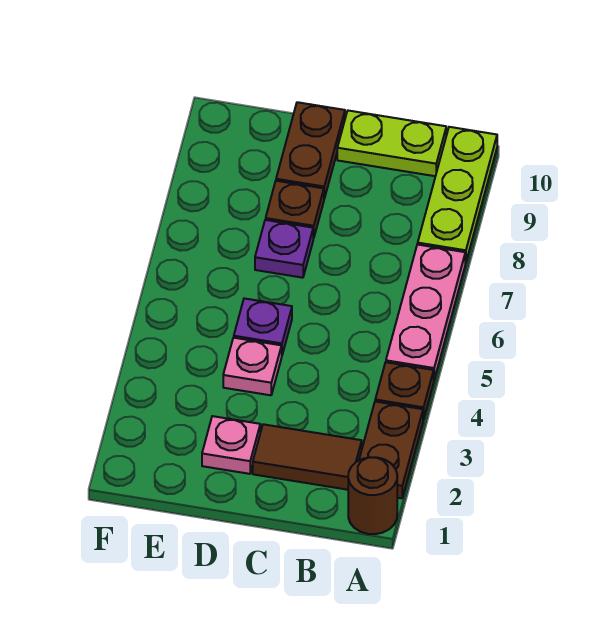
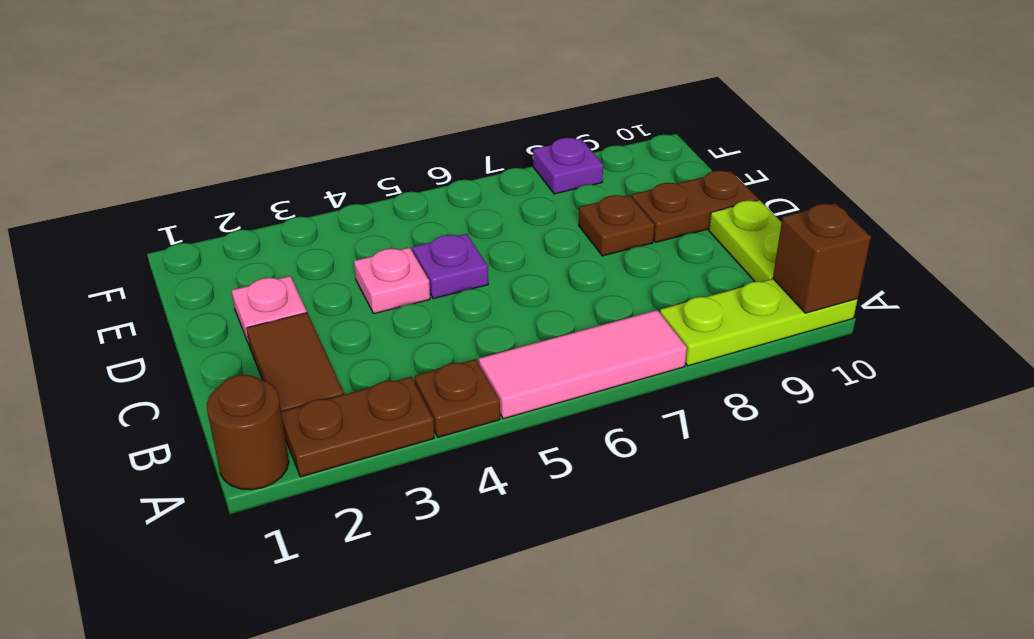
pink plate A5:A7 level 1 -> pink tile A5:A7 level 1
none -> brown brick A10 level 2
purple plate D7 level 1 -> purple plate F8 level 1

